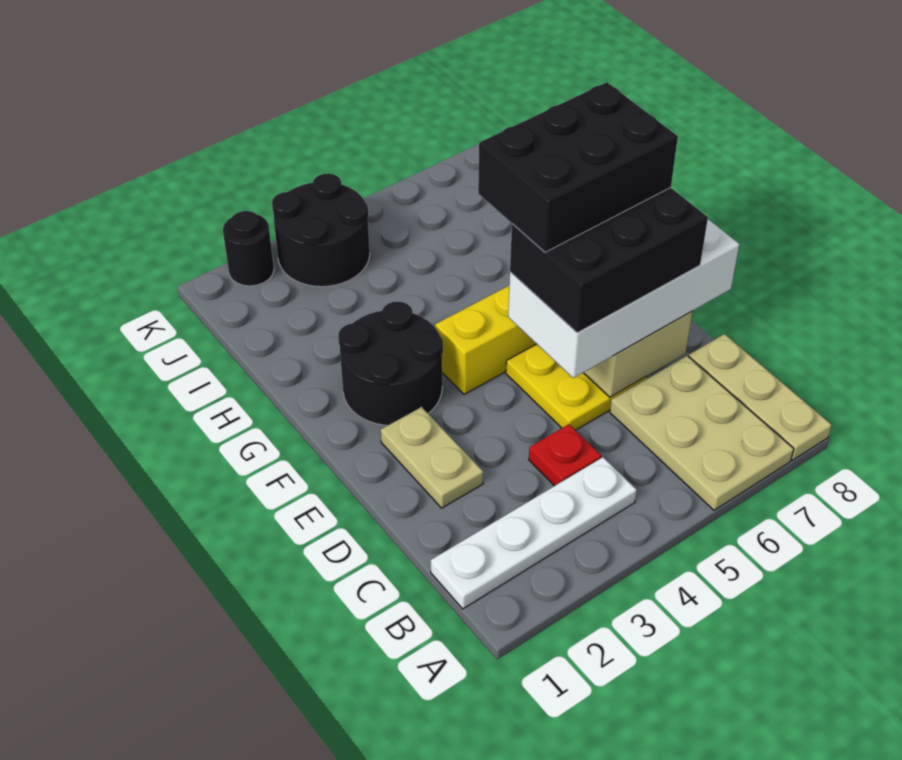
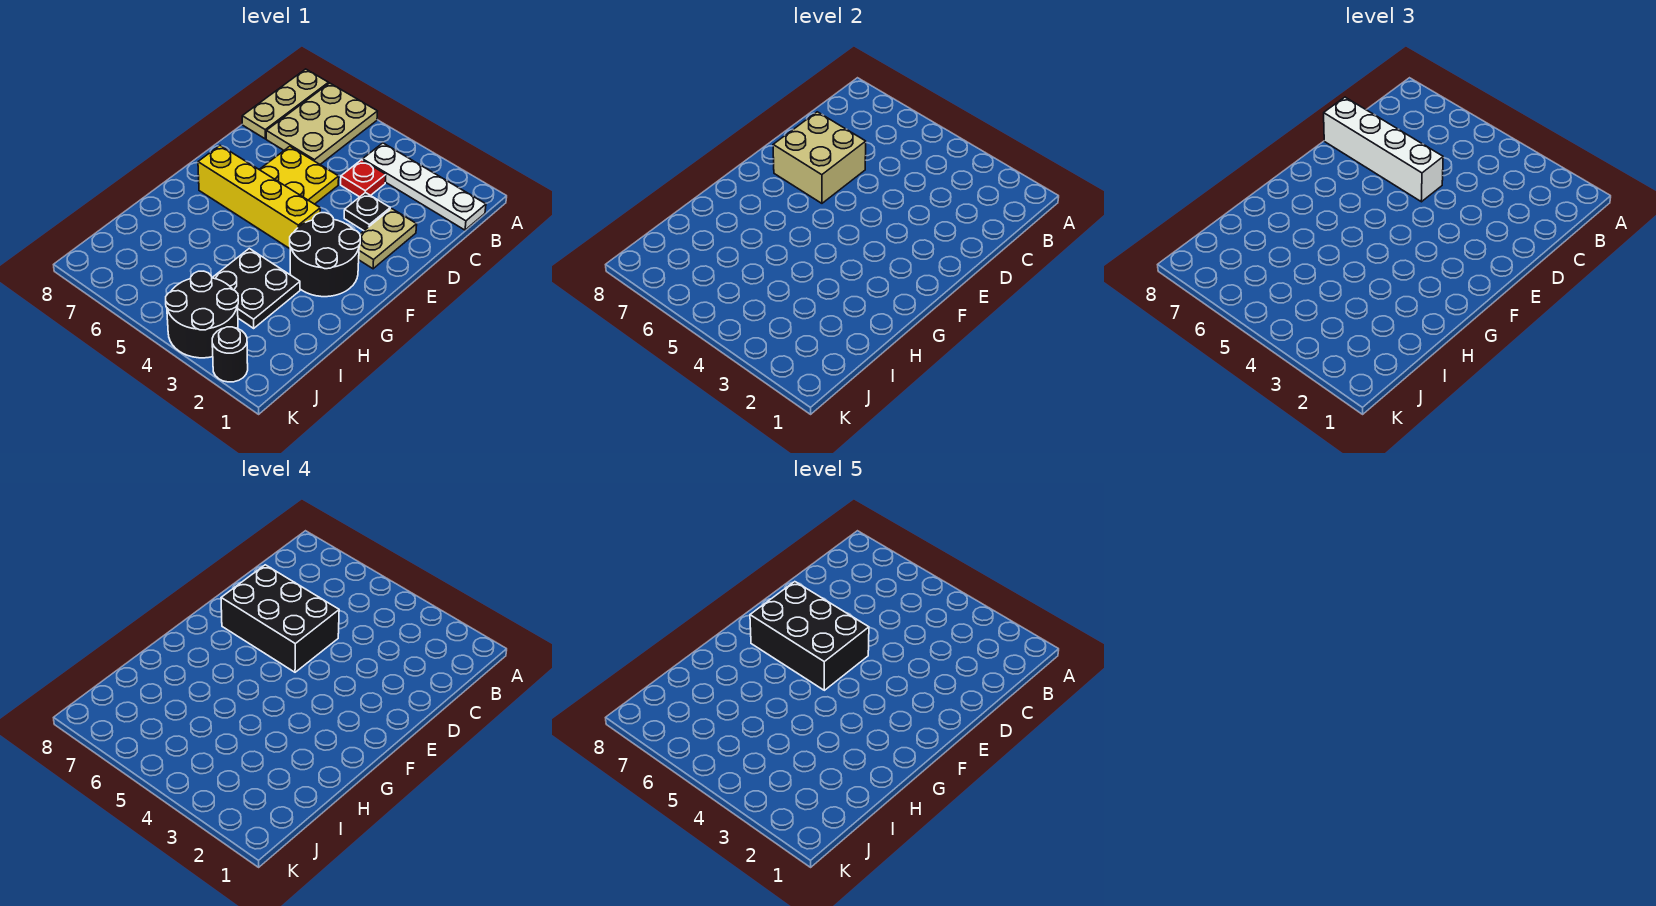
none -> black plate D3 level 1
white brick D5:E8 level 3 -> white brick D5:D8 level 3
none -> black plate H3:I4 level 1

